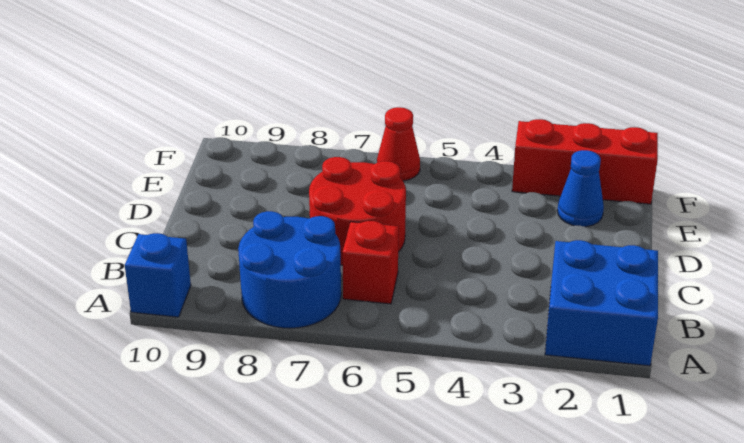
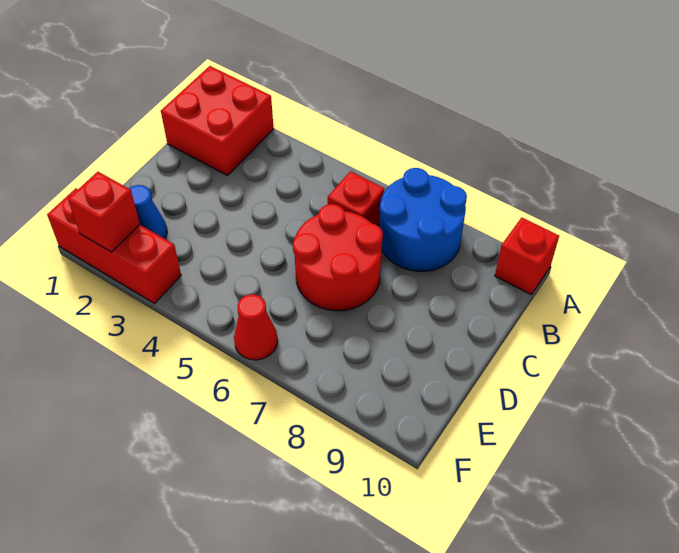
blue brick A1:B2 level 1 -> red brick A1:B2 level 1
blue brick A10 level 1 -> red brick A10 level 1
none -> red brick F2 level 2

